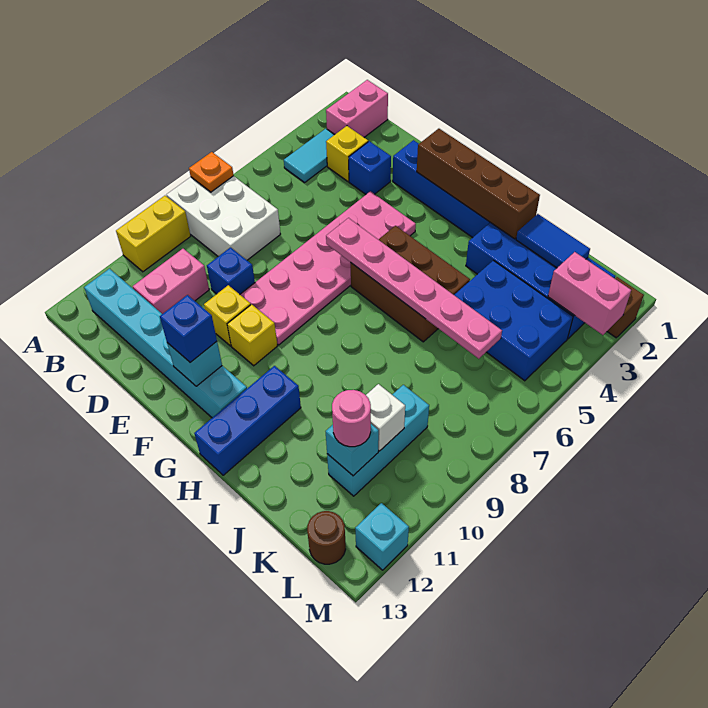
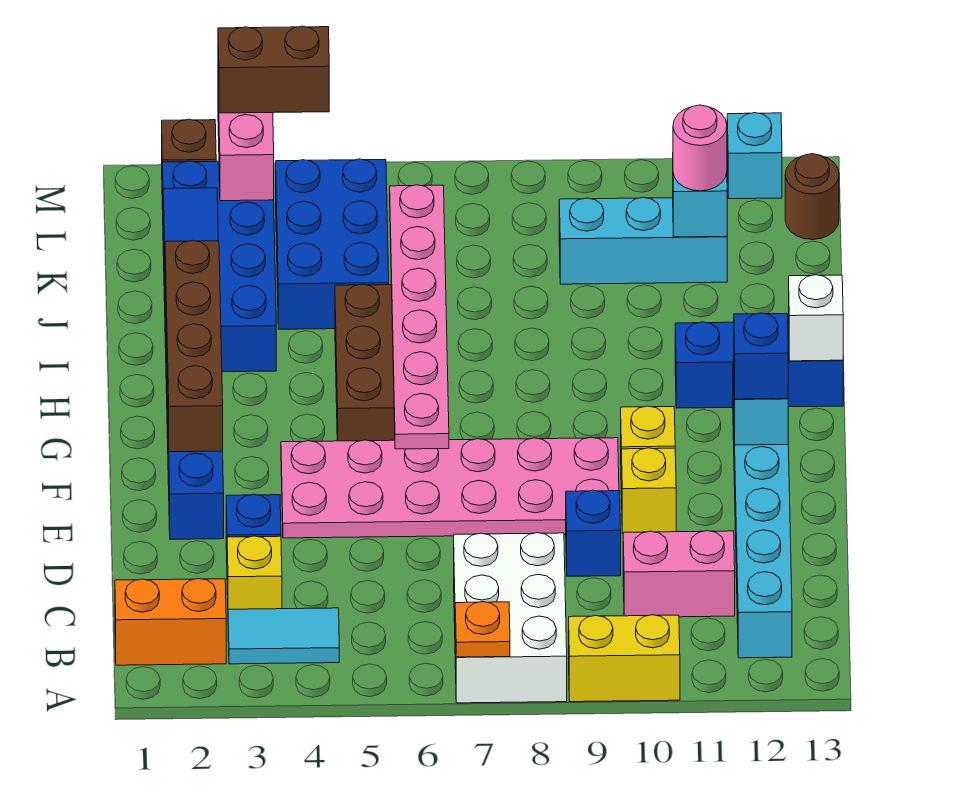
pink brick B1:B2 level 1 -> orange brick B1:B2 level 1
white brick K10 level 2 -> white brick H13 level 2
none -> brown brick M3:M4 level 3

